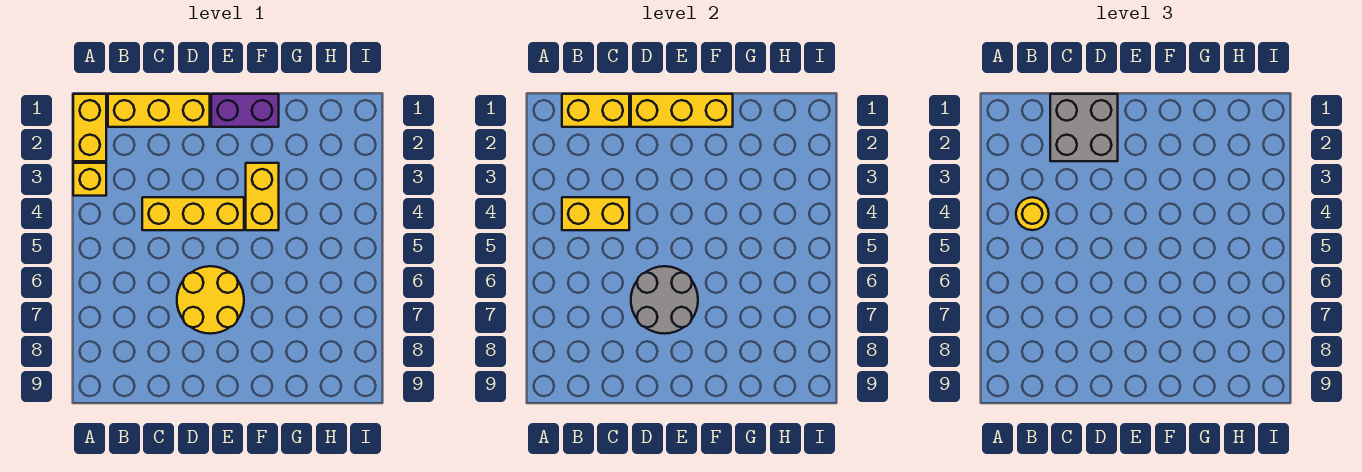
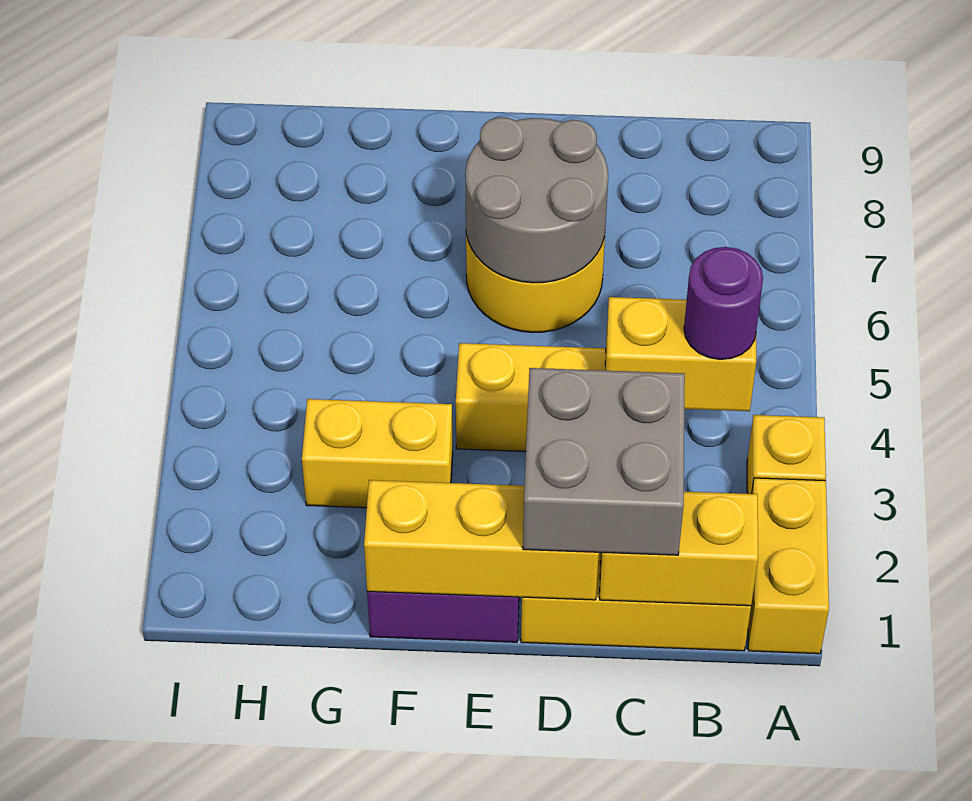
yellow round brick B4 level 3 -> purple round brick B4 level 3
yellow brick F3:F4 level 1 -> yellow brick F3:G3 level 1

